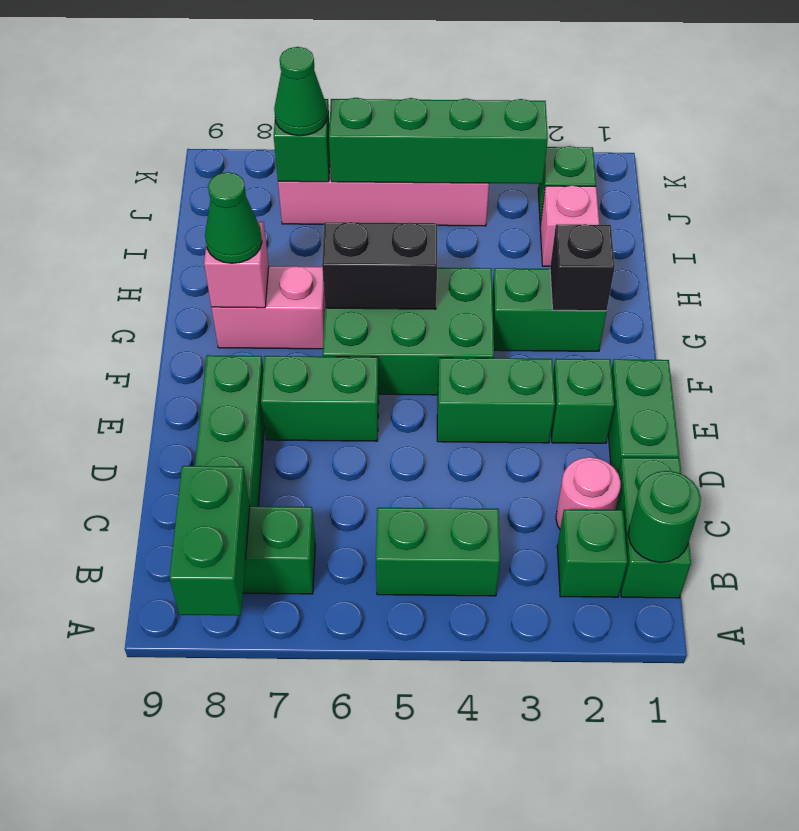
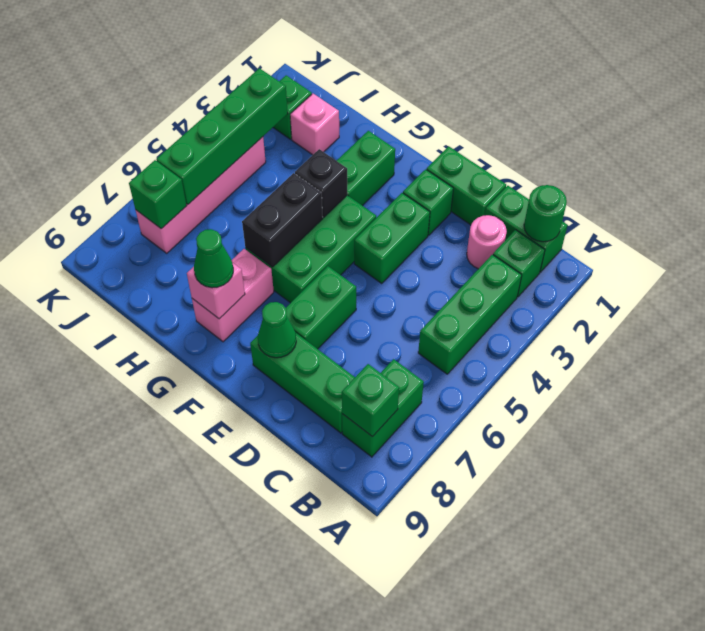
green brick A8:B8 level 2 -> green brick B8 level 2
green brick B4:B5 level 1 -> green brick B3:B5 level 1
black brick G2 level 2 -> black brick G4 level 2
green cone J7 level 3 -> green cone E8 level 2

